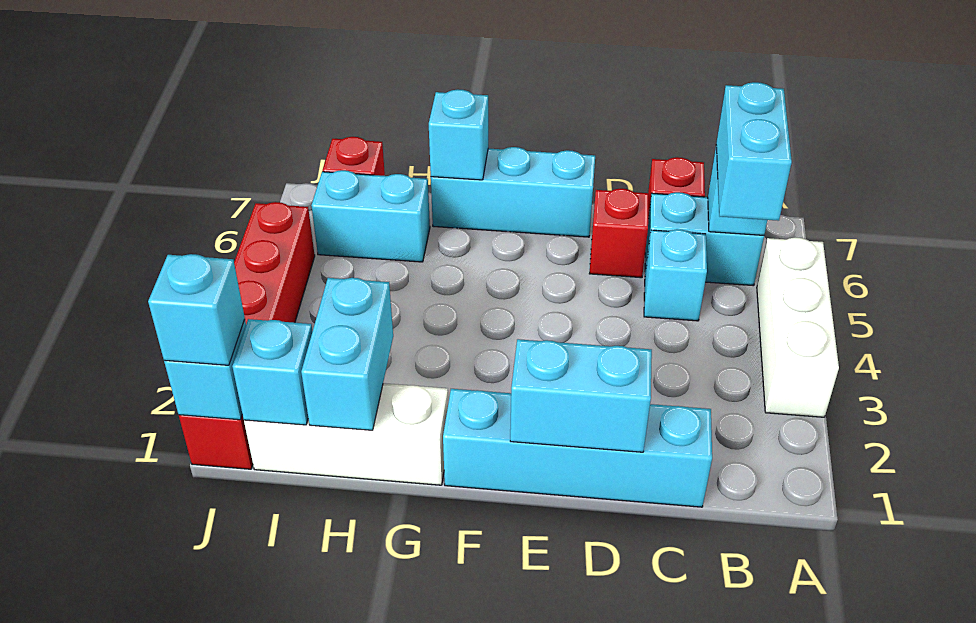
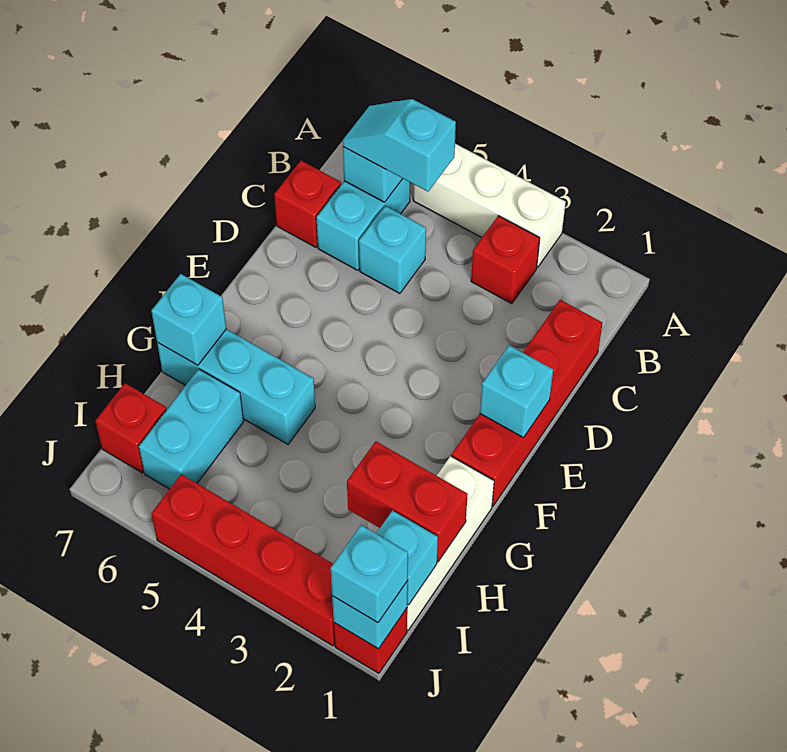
cyan brick B5:B6 level 3 -> cyan slope B5:B6 level 3 top 5
cyan brick C1:F1 level 1 -> red brick C1:F1 level 1
cyan brick D1:E1 level 2 -> cyan brick E1 level 2
red brick D6 level 1 -> red brick B3 level 1
cyan brick E7:G7 level 1 -> cyan brick G5:G7 level 1
cyan brick H1:H2 level 2 -> red brick H1:H2 level 2

